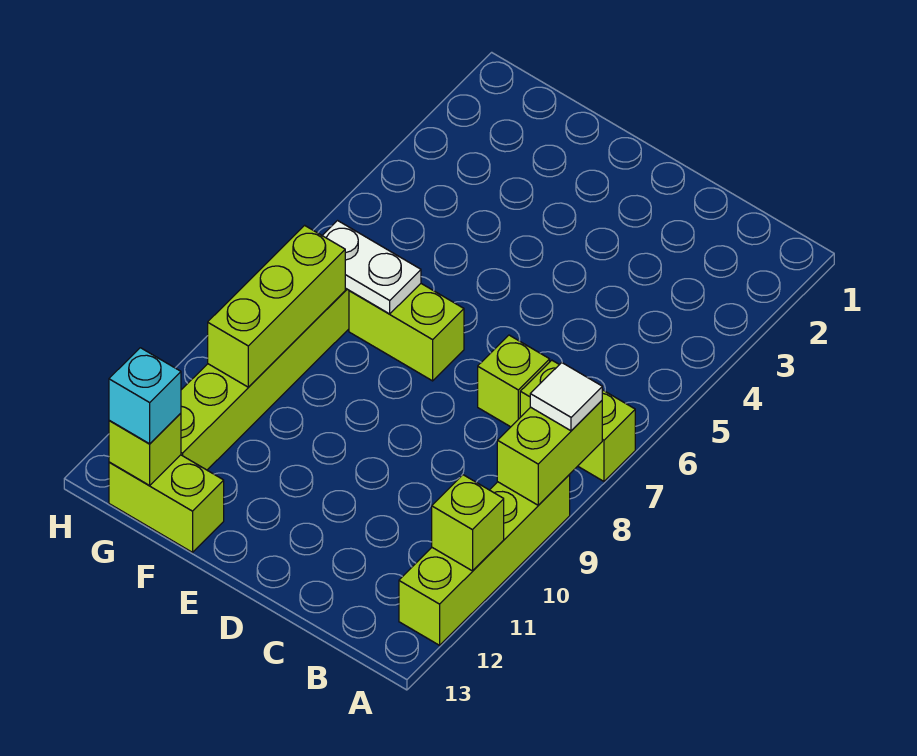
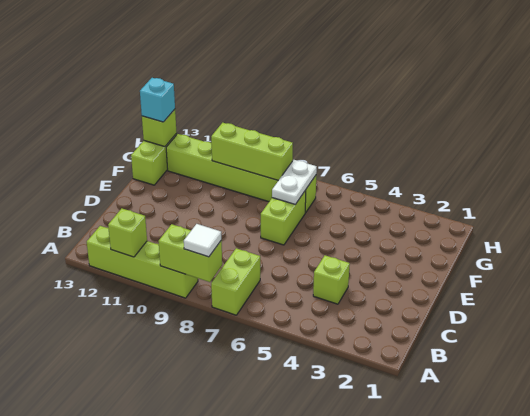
lime brick C7 level 1 -> lime brick C4 level 1

